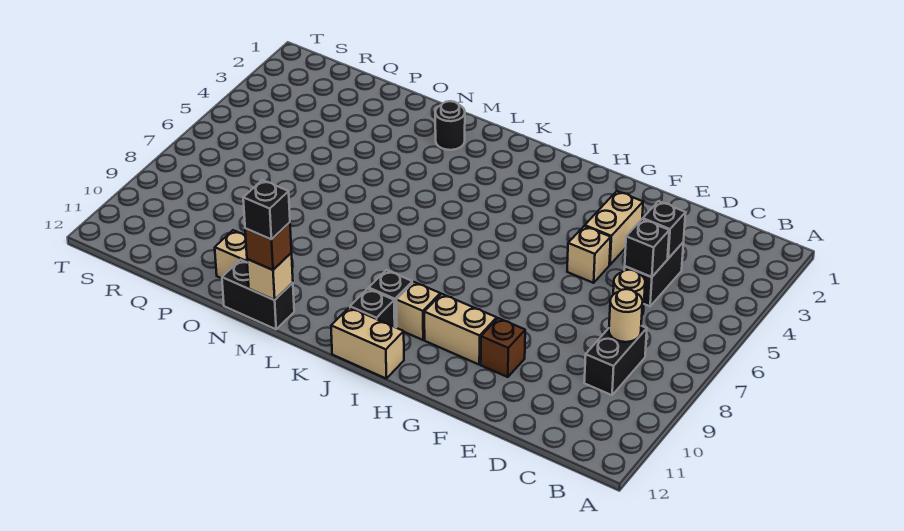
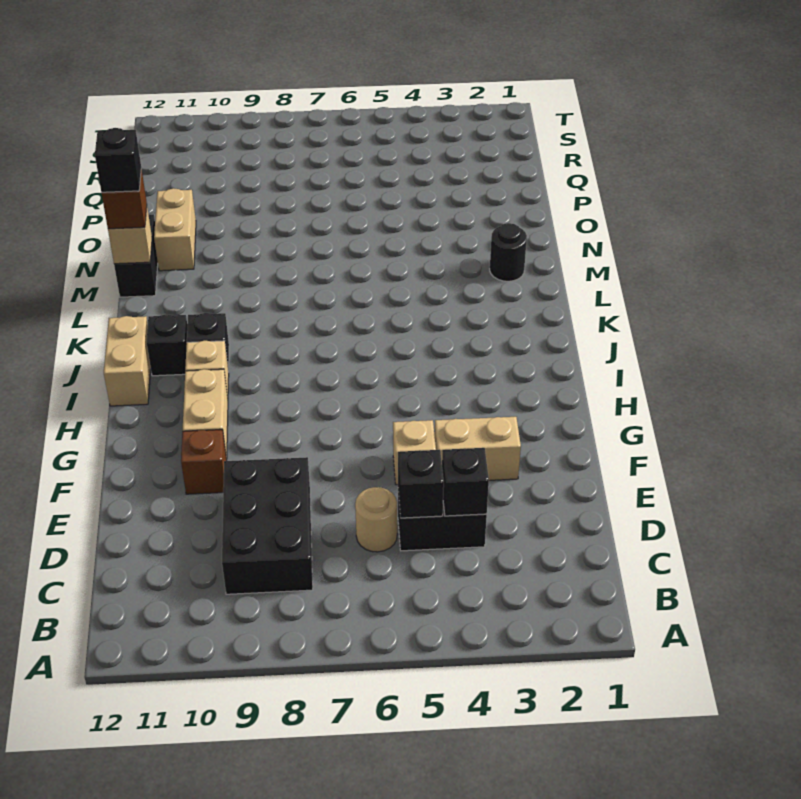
black brick C8:C9 level 1 -> black brick C8:E9 level 1
tan round brick C8 level 2 -> none

